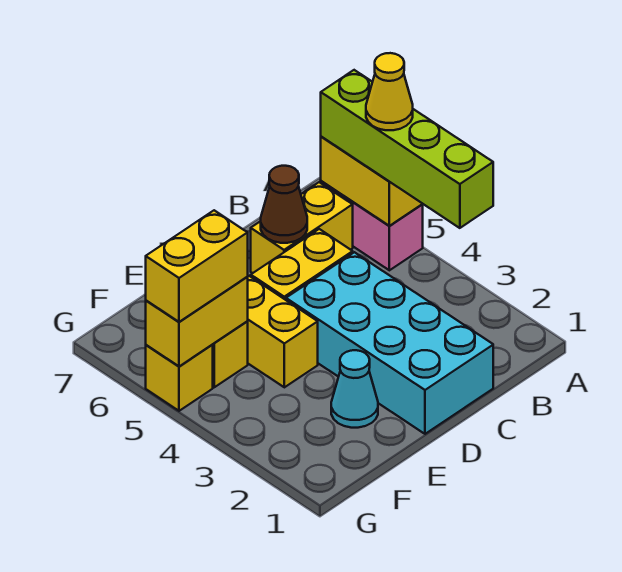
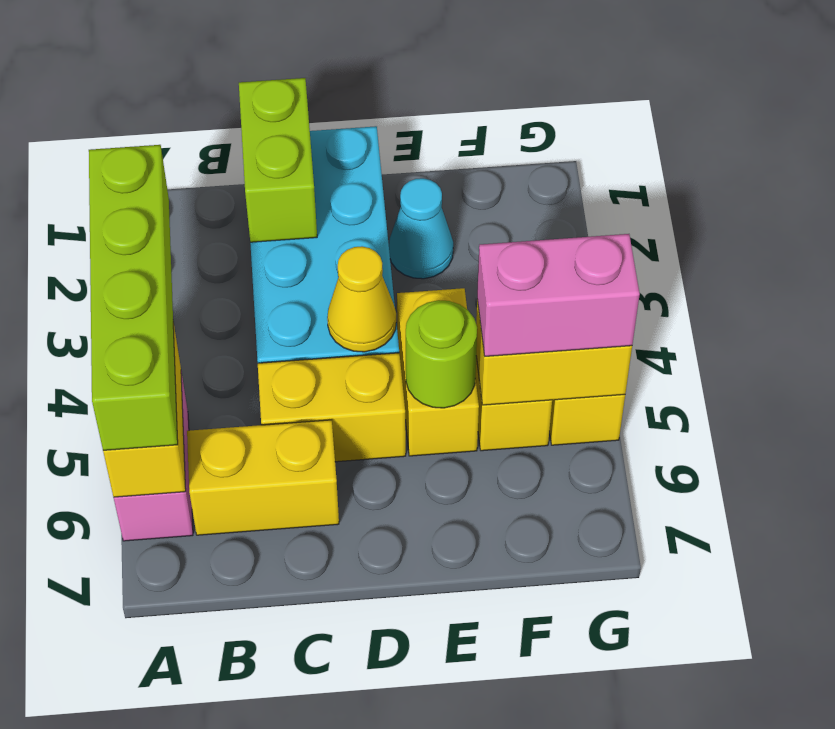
yellow cone A5 level 4 -> yellow cone D4 level 2
none -> lime brick C1:C2 level 2
brown cone C6 level 2 -> none
none -> lime round brick E5 level 2
yellow brick F5:G5 level 3 -> pink brick F5:G5 level 3

